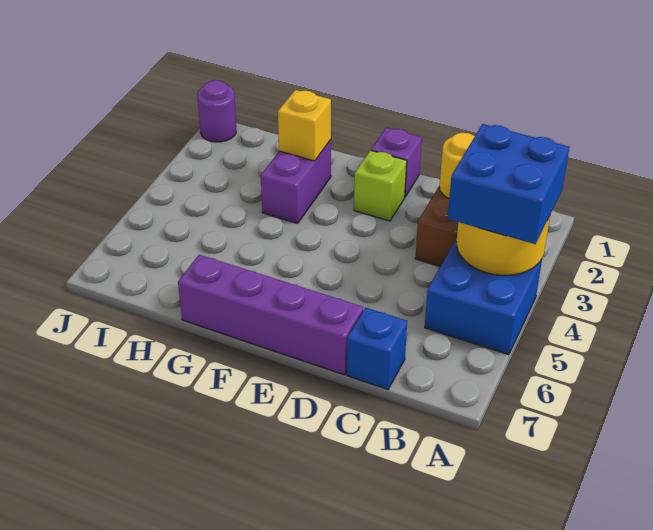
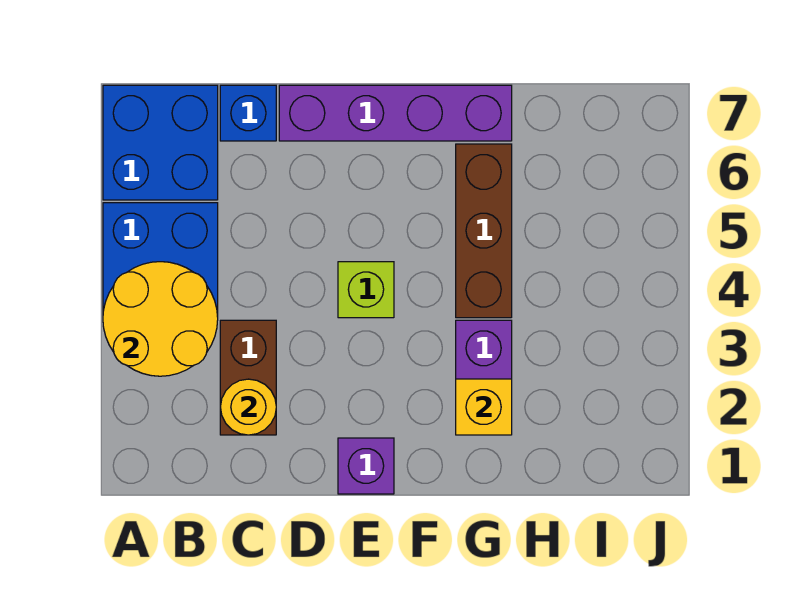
blue brick A3:B4 level 3 -> blue brick A6:B7 level 1
lime brick E2 level 1 -> lime brick E4 level 1
none -> brown brick G4:G6 level 1
purple round brick J1 level 1 -> none

